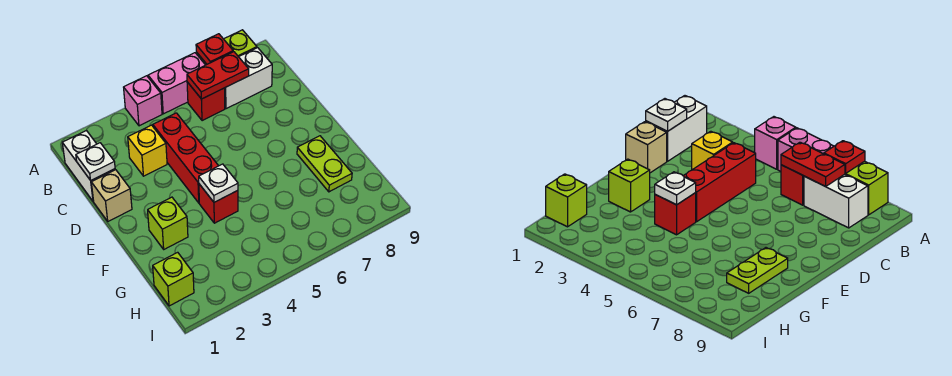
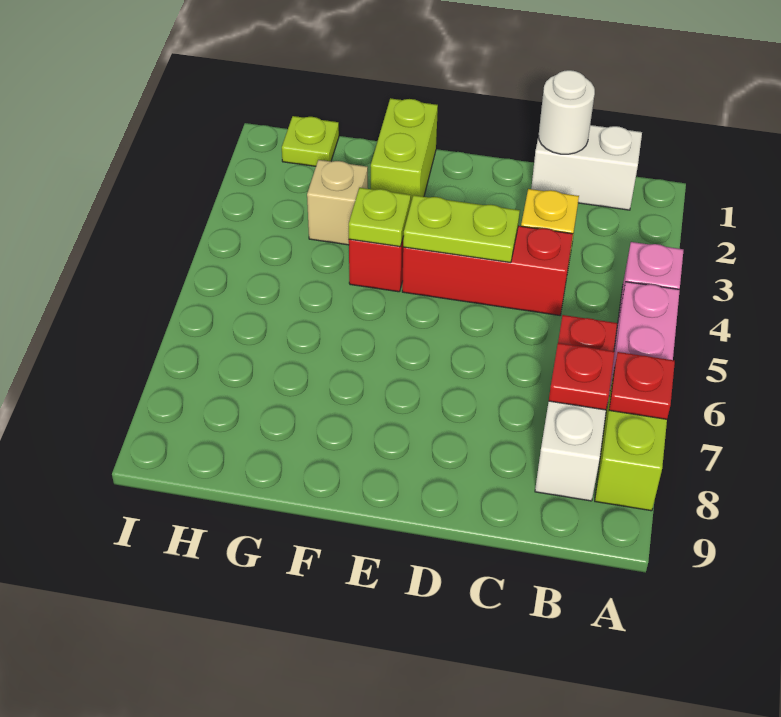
red plate B6:B7 level 2 -> red plate B7 level 2
white plate C1 level 2 -> white round brick C1 level 2
tan brick D1 level 1 -> tan brick G3 level 1
lime brick F2 level 1 -> lime brick F1:F2 level 1
white plate F4 level 2 -> lime plate F4 level 2
lime plate F8:G8 level 1 -> lime plate D4:E4 level 2
lime brick H1 level 1 -> lime plate H1 level 1

